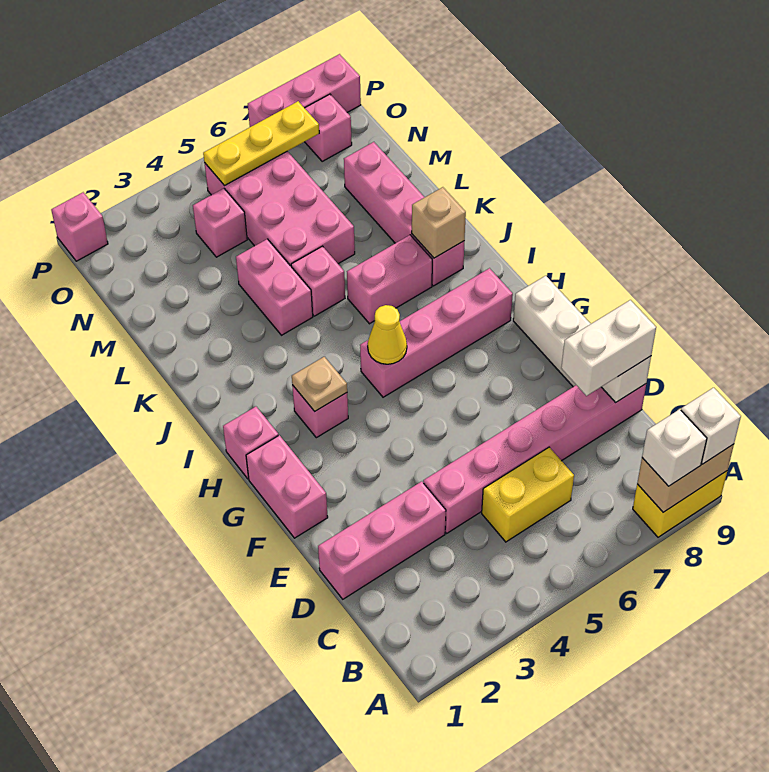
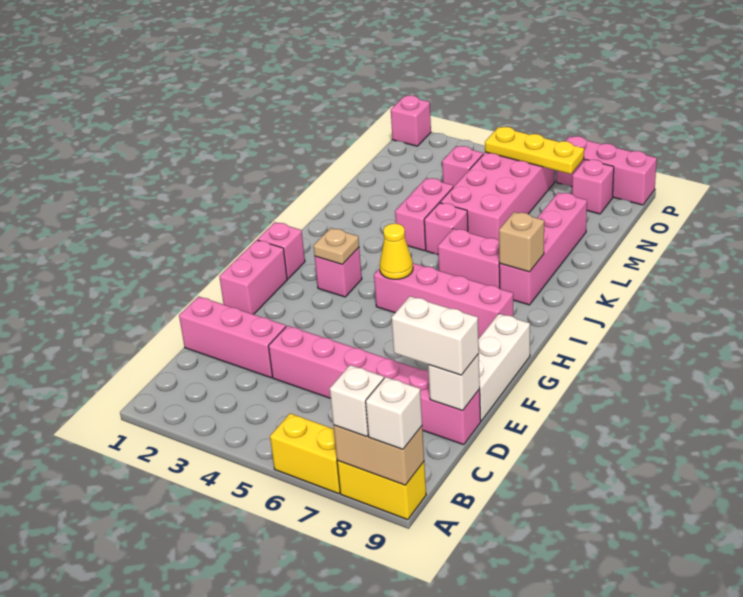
yellow brick C5:C6 level 1 -> yellow brick A6:A7 level 1

